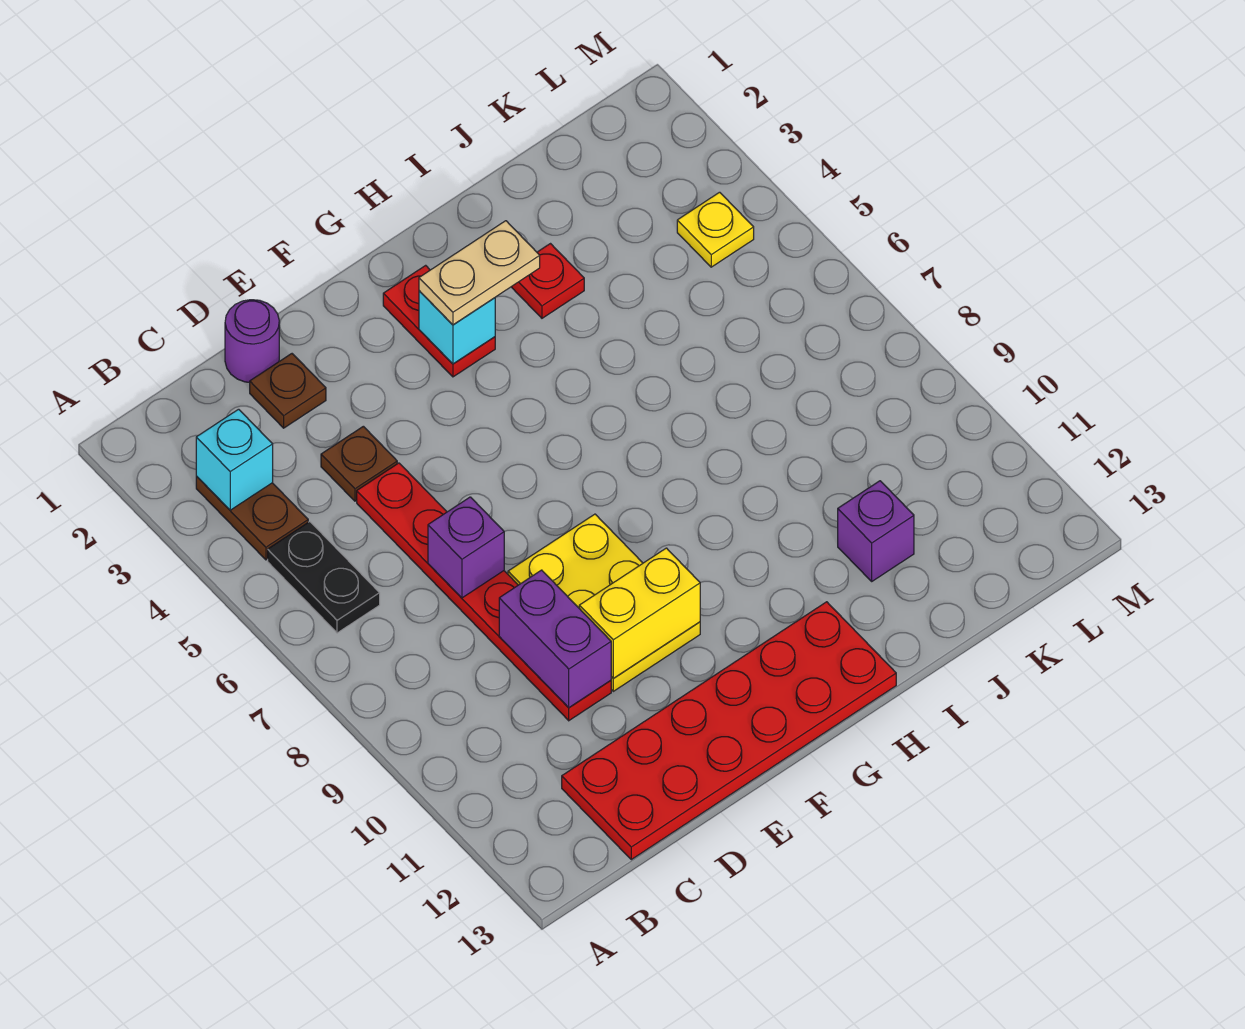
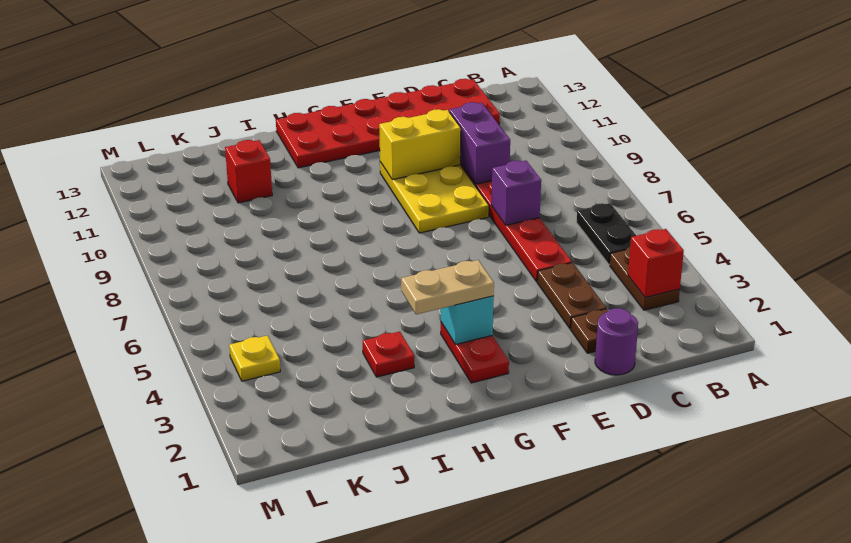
cyan brick B3 level 2 -> red brick B3 level 2
brown plate D4 level 1 -> brown plate D3:D4 level 1
purple brick J11 level 1 -> red brick J11 level 1

